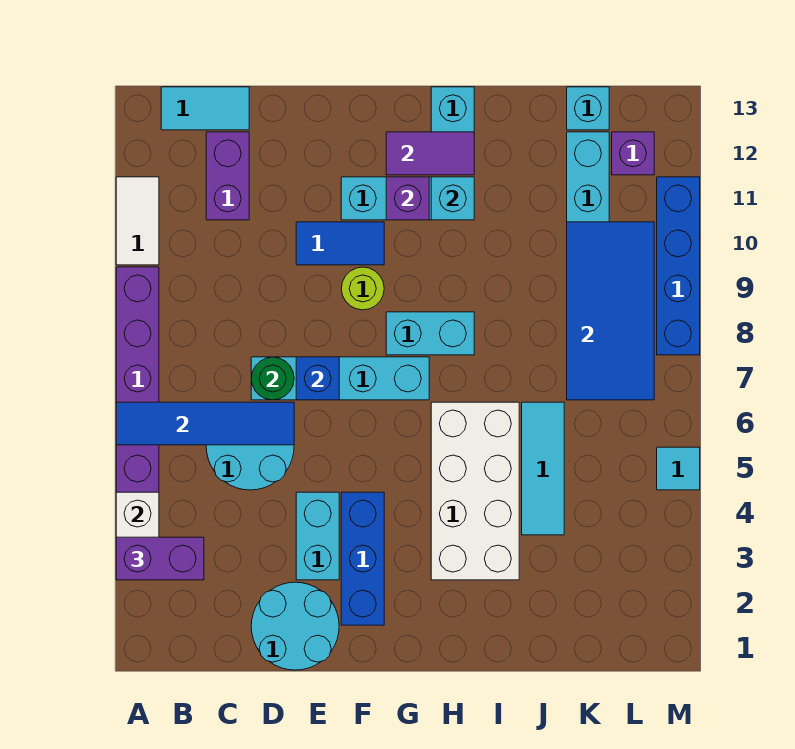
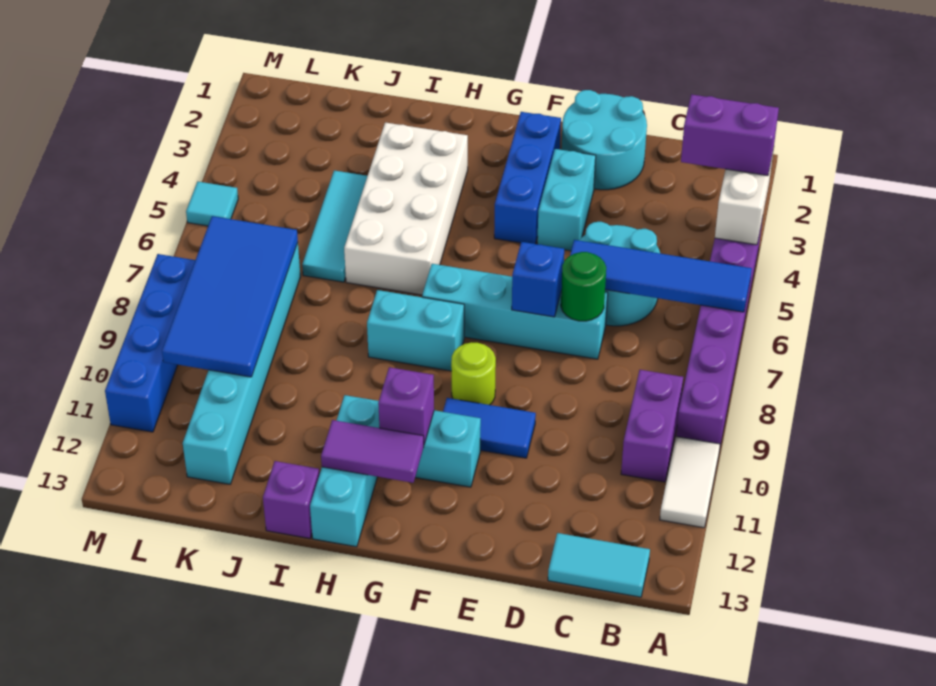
purple brick C11:C12 level 1 -> purple brick B9:B10 level 1
cyan brick H11 level 2 -> none
cyan brick K13 level 1 -> none
purple brick L12 level 1 -> purple brick I13 level 1

